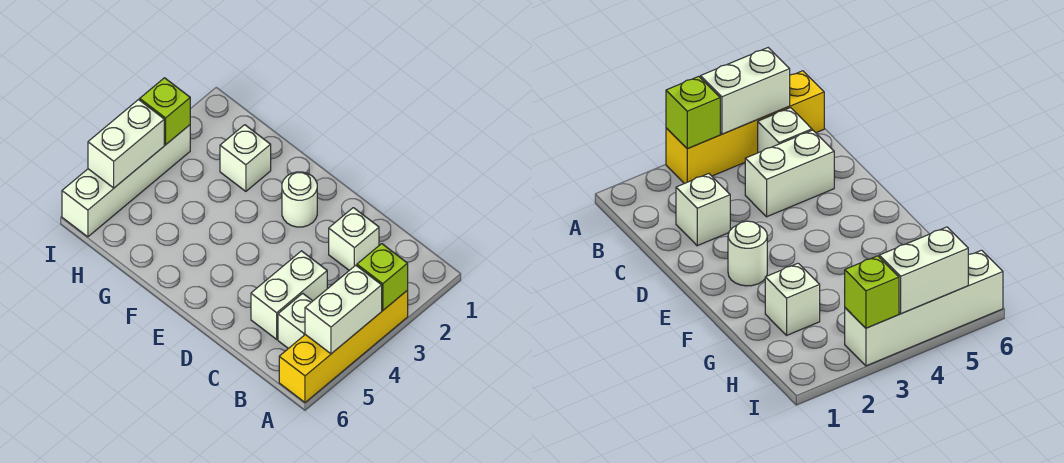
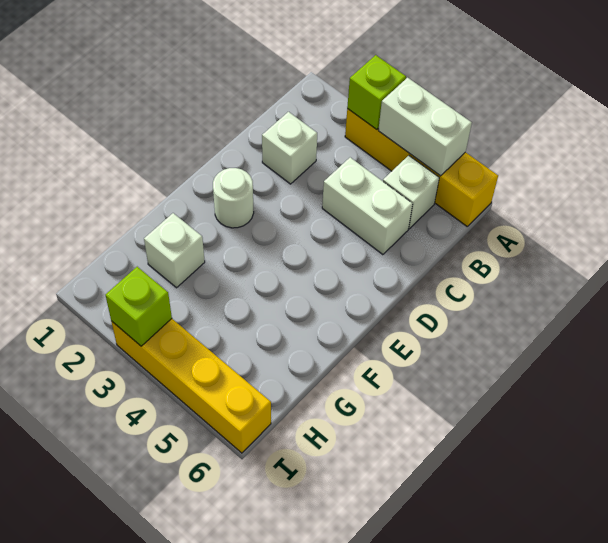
white brick I3:I6 level 1 -> yellow brick I3:I6 level 1
white brick I4:I5 level 2 -> none

